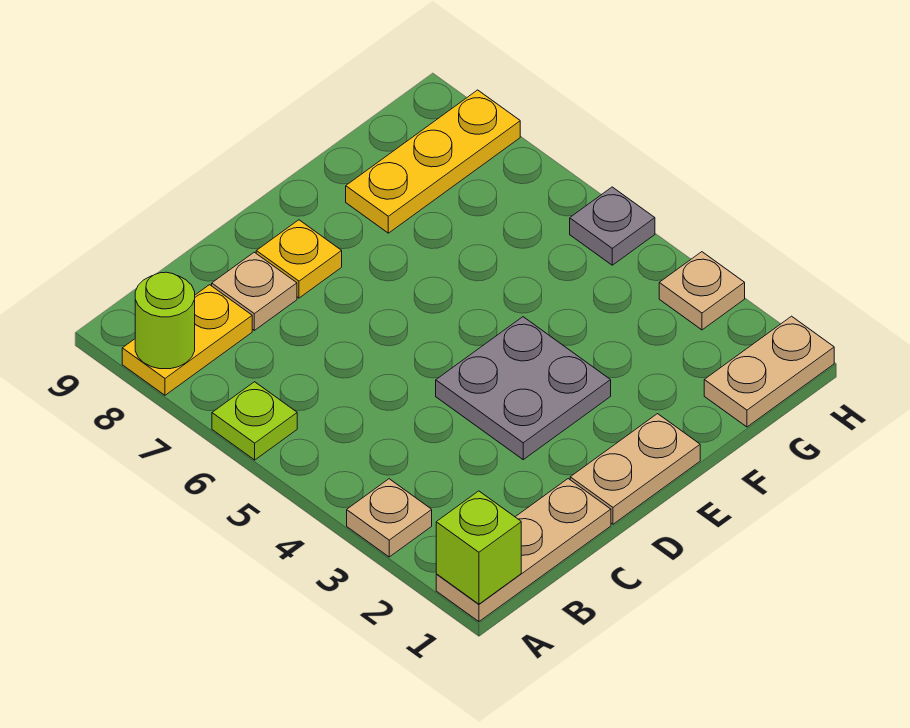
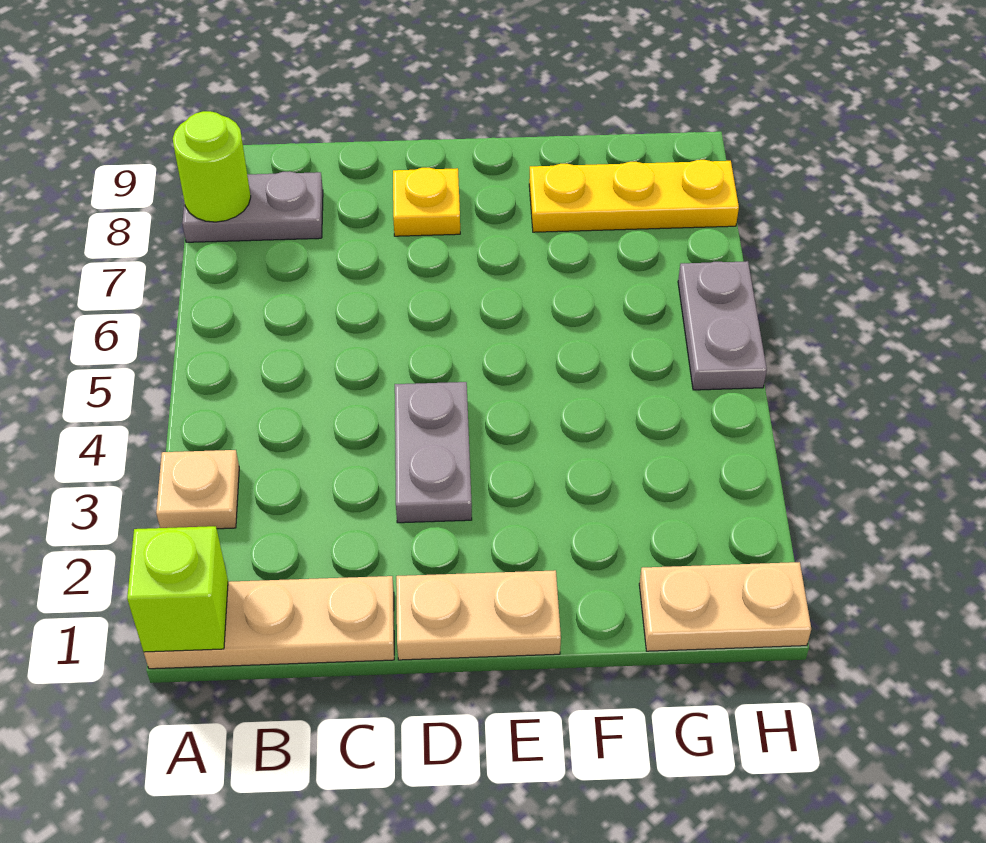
lime plate A6 level 1 -> none
yellow plate A8:B8 level 1 -> grey plate A8:B8 level 1
tan plate C8 level 1 -> none
grey plate D3:E4 level 1 -> grey plate D3:D4 level 1
tan plate H3 level 1 -> none
grey plate H5 level 1 -> grey plate H5:H6 level 1

